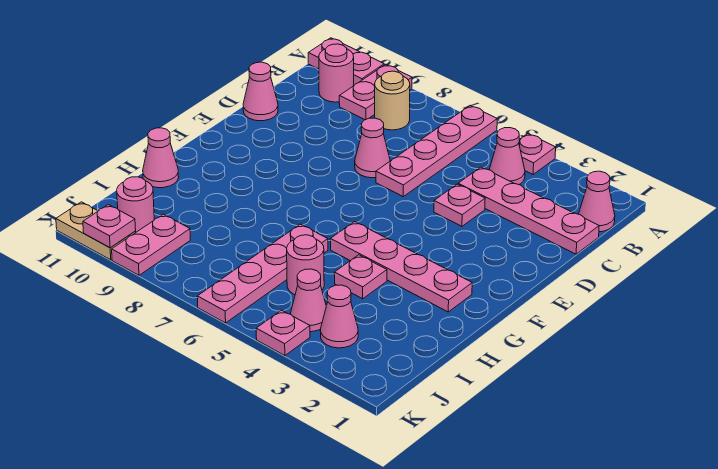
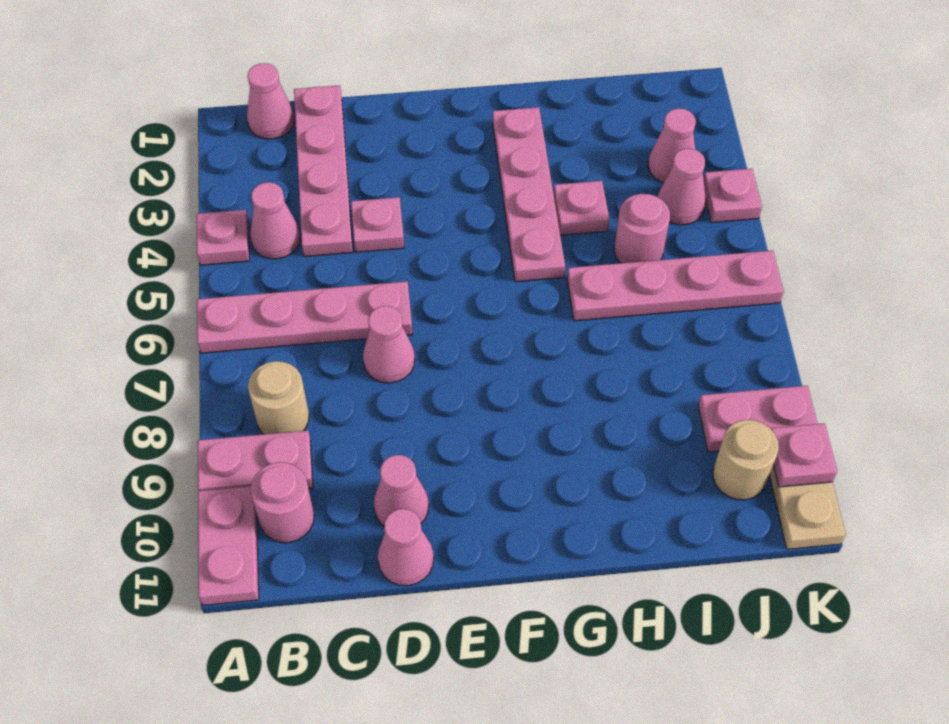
pink cone H11 level 1 -> pink cone D10 level 1
pink round brick J10 level 1 -> tan round brick J10 level 1

